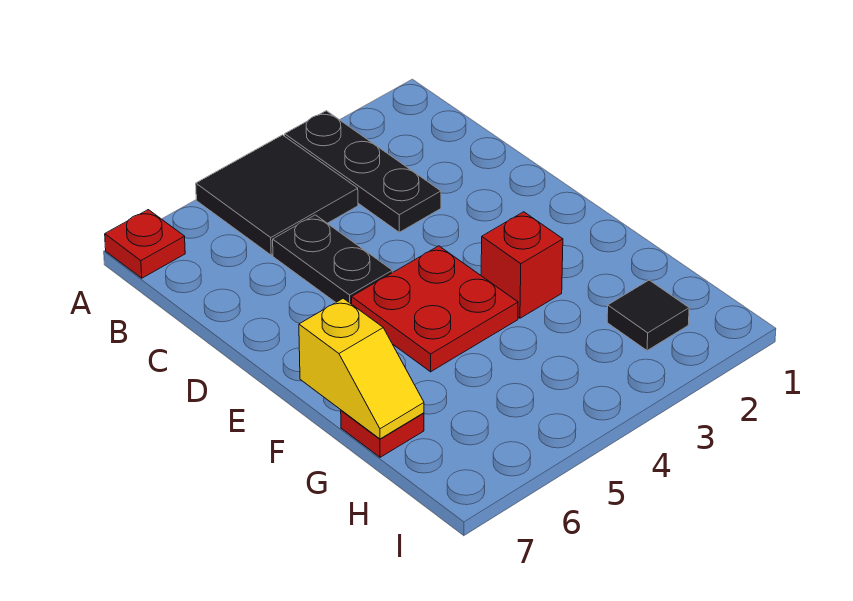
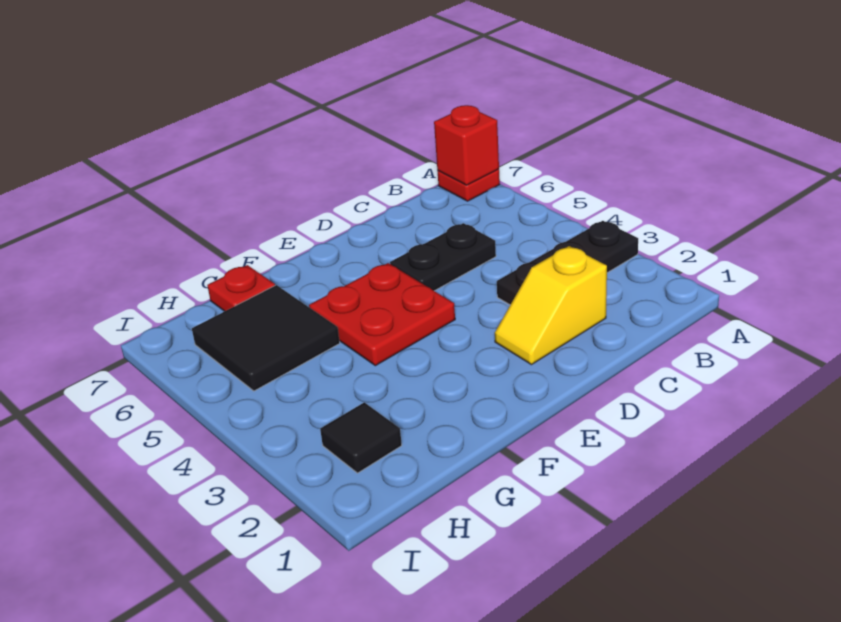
black tile A4:B5 level 1 -> black tile G5:H6 level 1
red brick F3 level 1 -> red brick A7 level 2
yellow slope F7:G7 level 2 top F -> yellow slope C2:D2 level 1 top C

